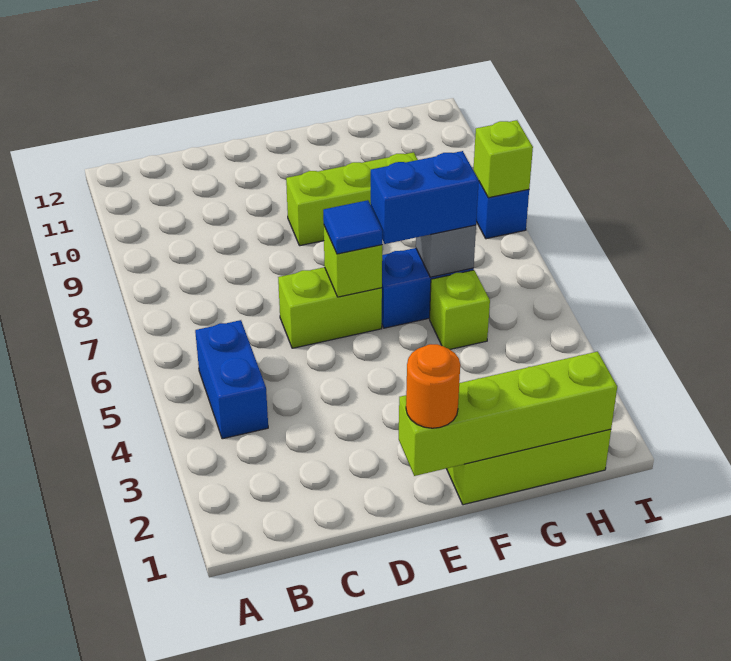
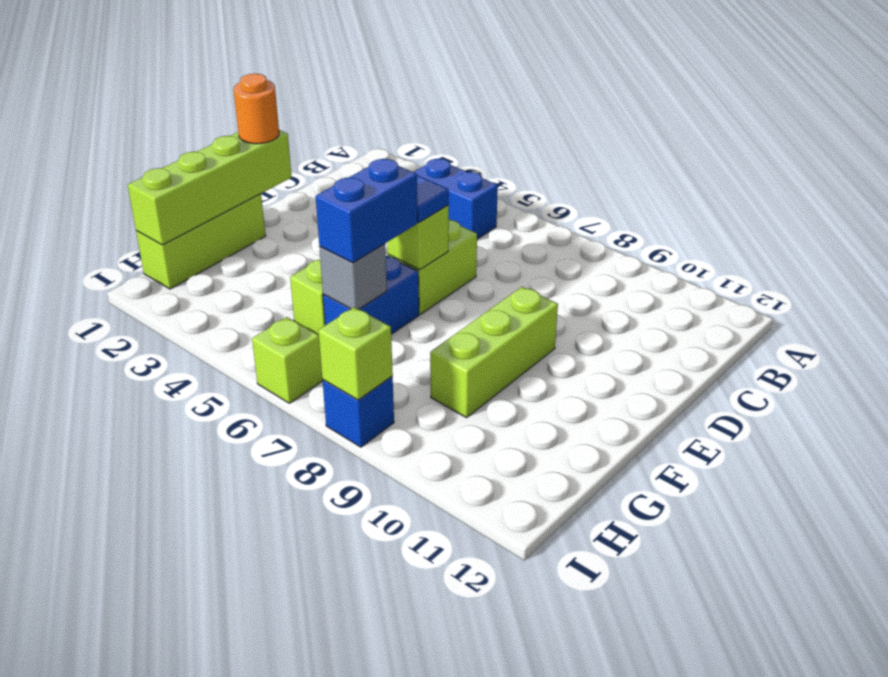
none -> lime brick I6 level 1

